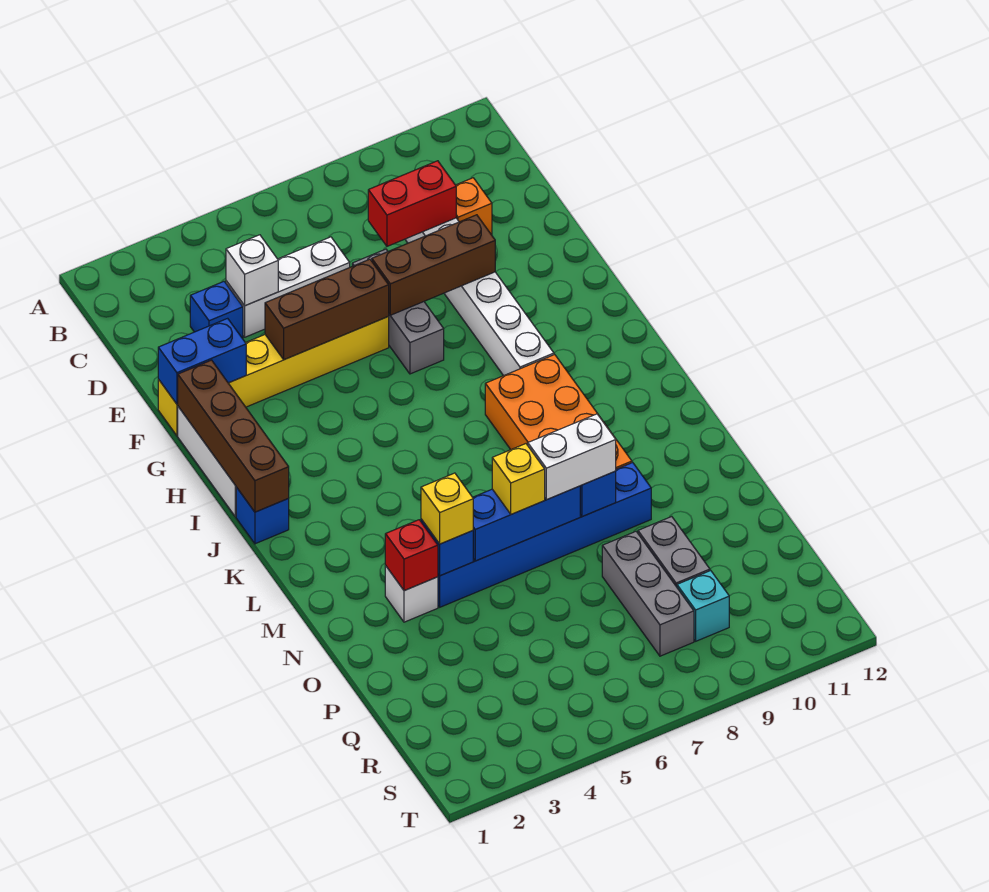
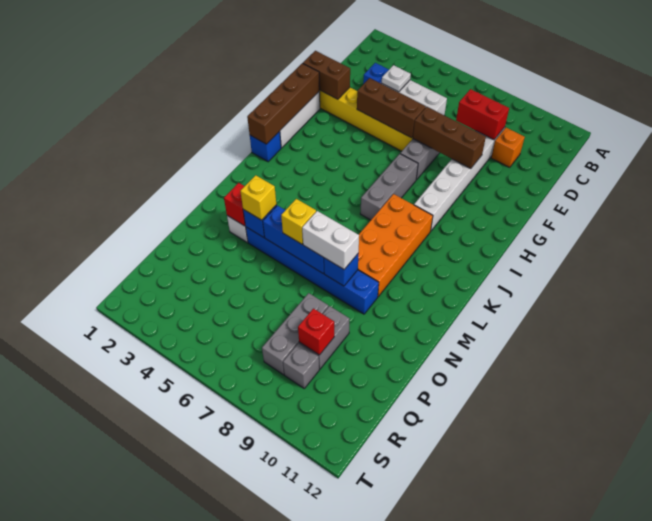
white brick D4 level 2 -> white plate D4 level 2
blue brick F1:F2 level 2 -> brown brick F1:F2 level 2
none -> grey brick H7:J7 level 1
none -> red brick Q9 level 2
cyan brick R9 level 1 -> grey brick R9 level 1

